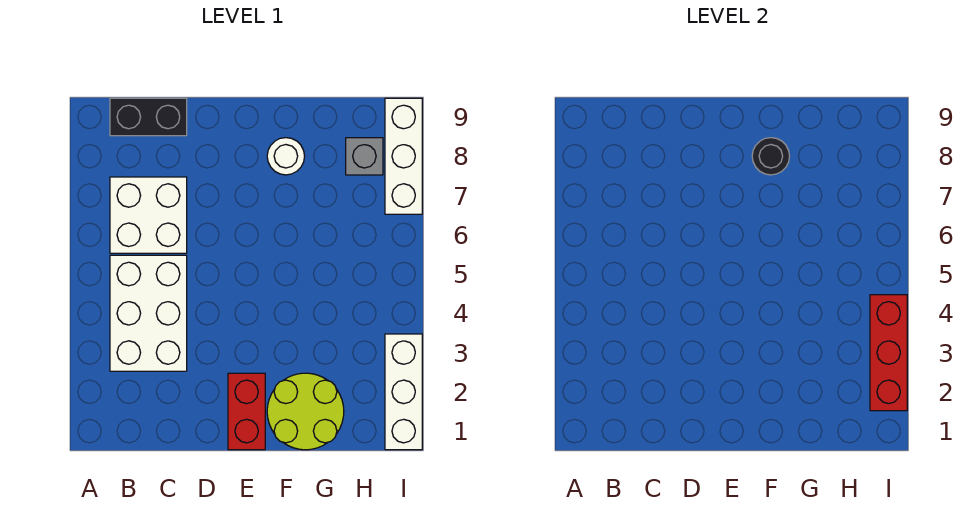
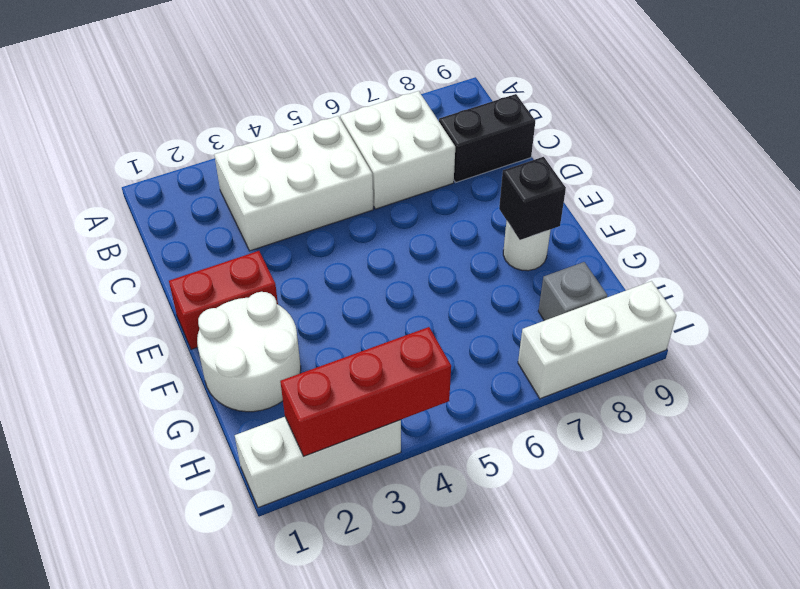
black brick B9:C9 level 1 -> black brick C8:C9 level 1
lime round brick F1:G2 level 1 -> white round brick F1:G2 level 1
black round brick F8 level 2 -> black brick F8 level 2

